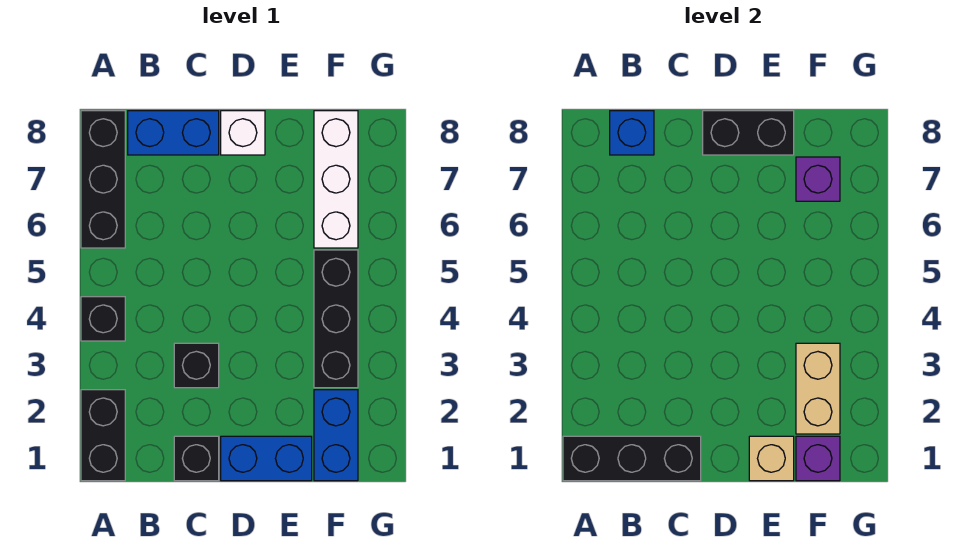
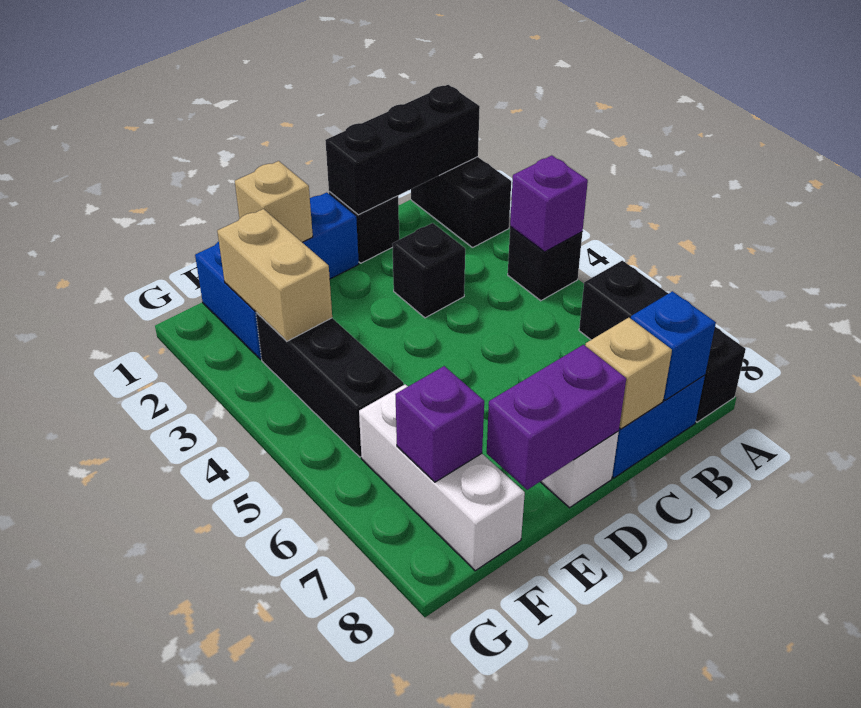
none -> tan brick C8 level 2
black brick D8:E8 level 2 -> purple brick D8:E8 level 2
purple brick F1 level 2 -> purple brick A4 level 2

